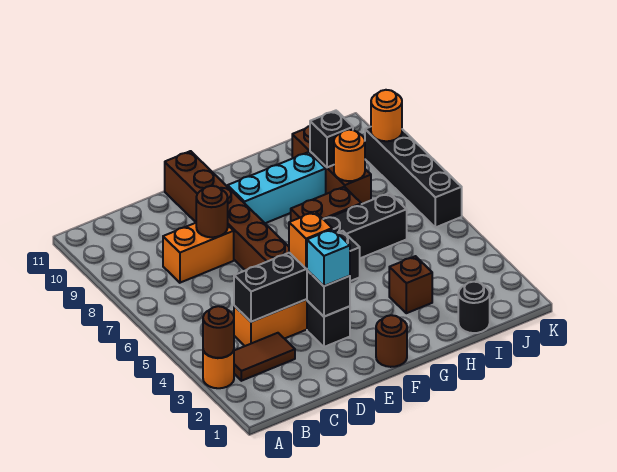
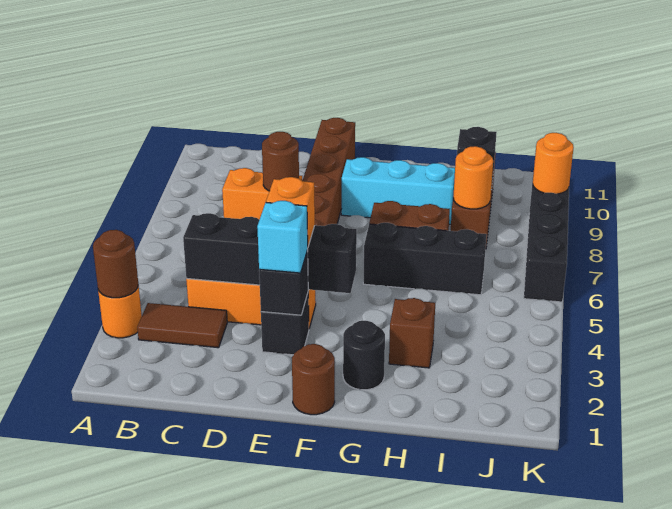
black round brick I1 level 1 -> black round brick G2 level 1

